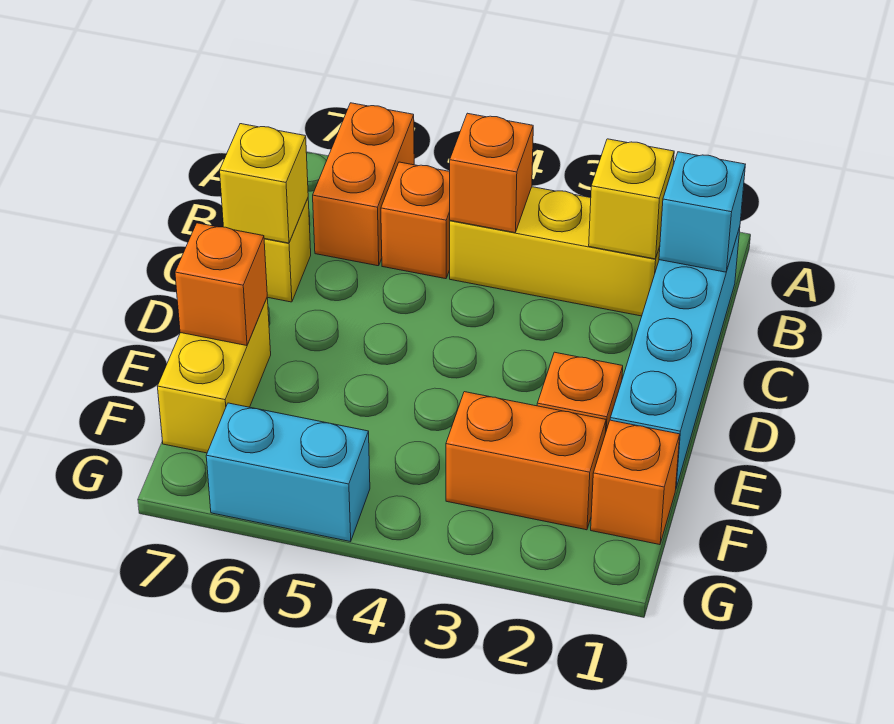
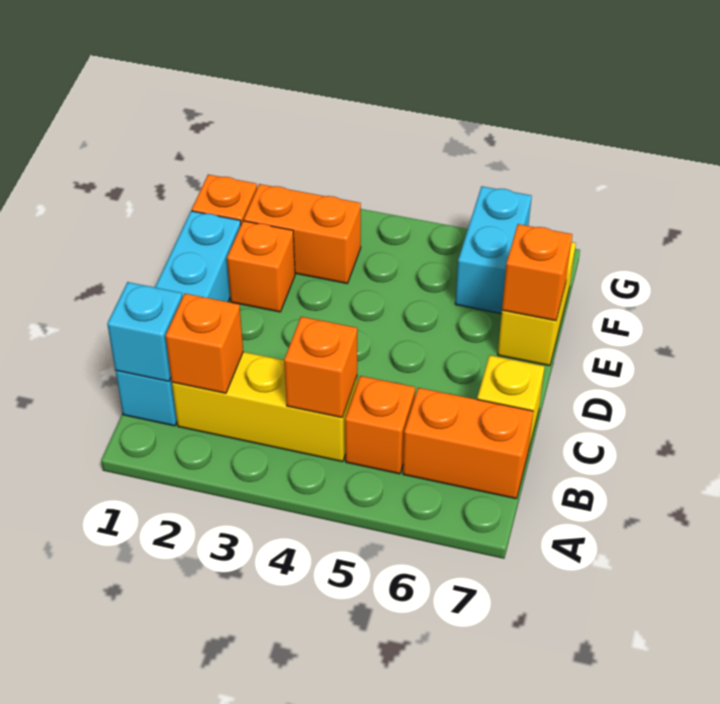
orange brick A6:B6 level 1 -> orange brick B6:B7 level 1
yellow brick B2 level 2 -> orange brick B2 level 2
yellow brick C7 level 2 -> none
cyan brick G5:G6 level 1 -> cyan brick F6:G6 level 1

